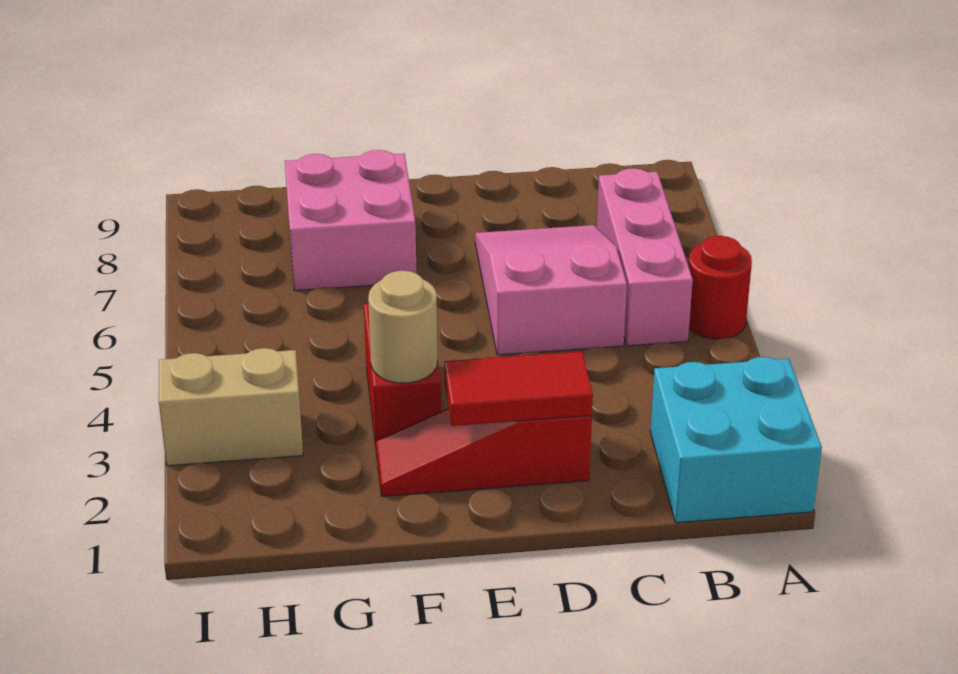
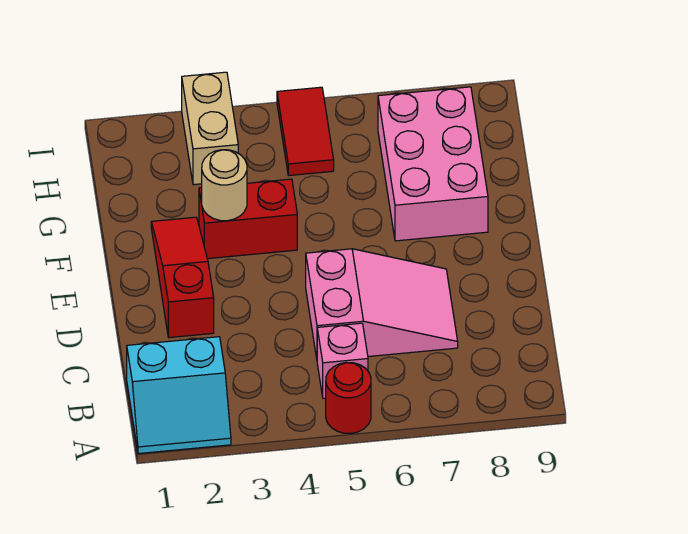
cyan brick A1:B2 level 1 -> cyan slope A1:B2 level 1 top B
pink brick B5:B7 level 1 -> pink brick B5 level 1
red tile D2:E2 level 2 -> red tile H5:I5 level 1
pink brick F7:G8 level 1 -> pink brick F7:H8 level 1

